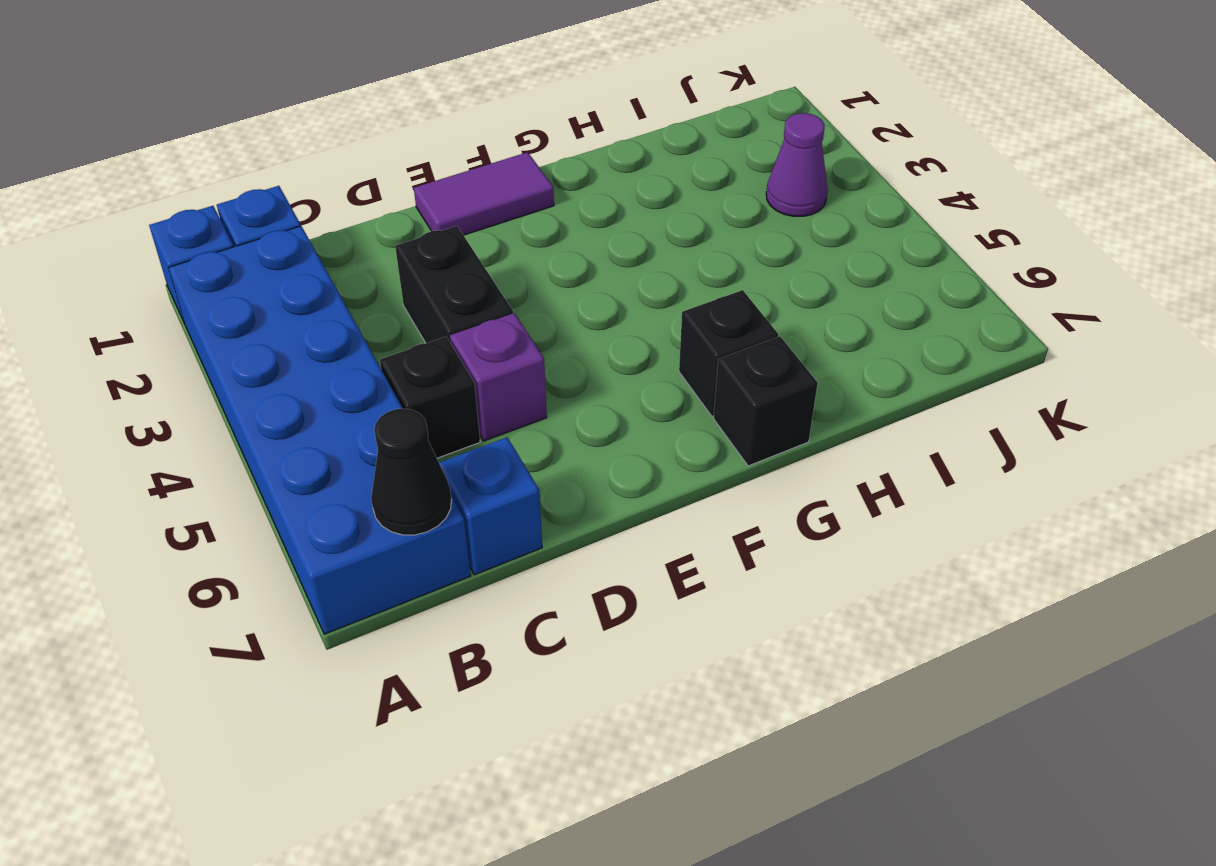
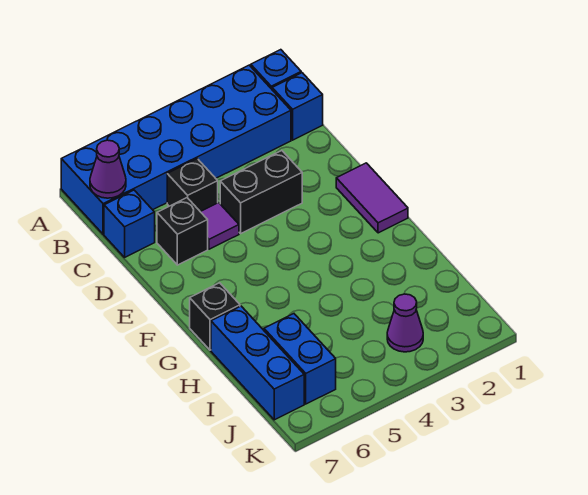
black cone B7 level 2 -> purple cone B7 level 2
purple brick D5 level 1 -> purple tile D5 level 1
black brick G6 level 1 -> black brick D6 level 1
none -> blue brick H7:J7 level 1
none -> blue brick I6:J6 level 1

